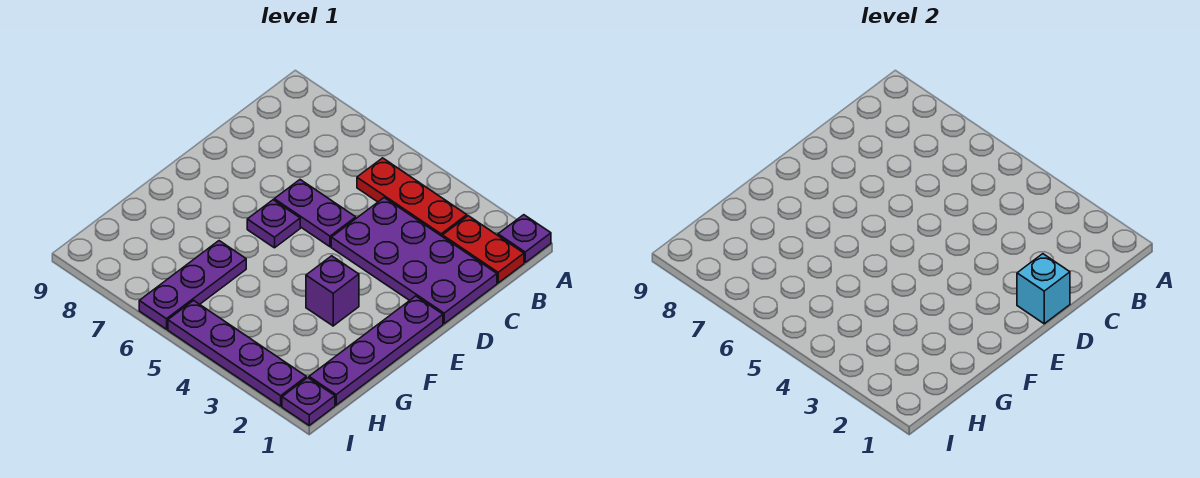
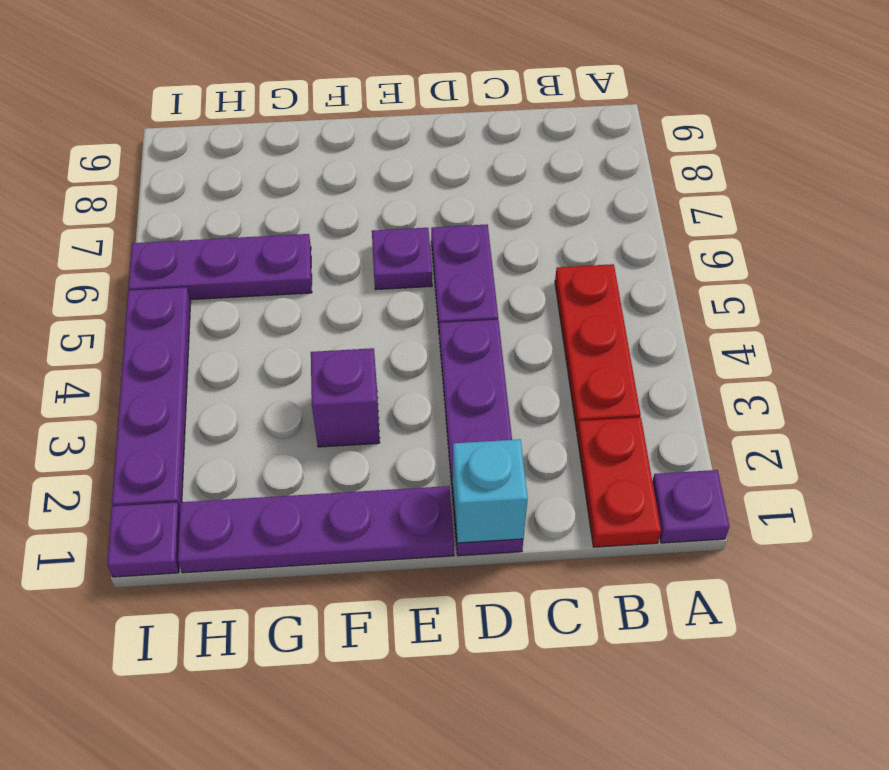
purple plate C1:D4 level 1 -> purple plate D1:D4 level 1

